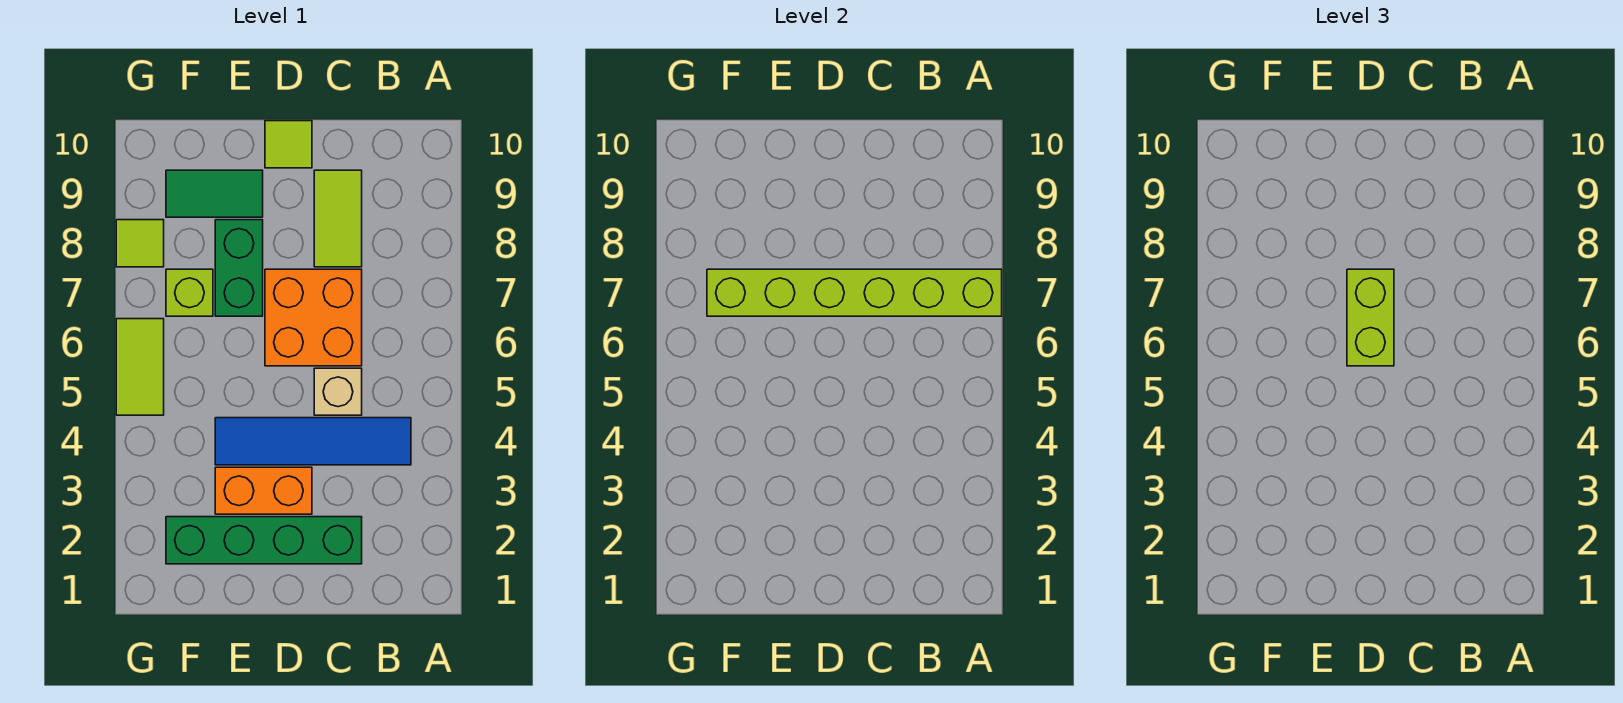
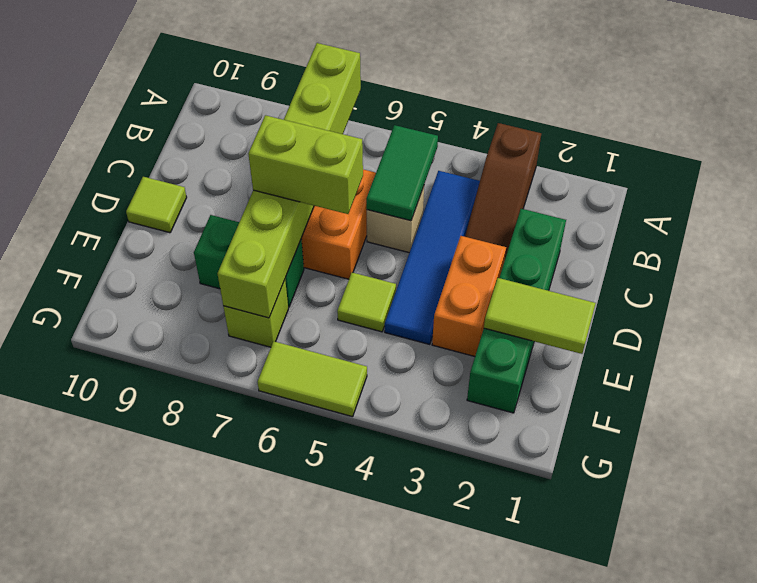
none -> brown slope A3:C3 level 1 top A
lime tile C8:C9 level 1 -> lime tile E1:E2 level 2
green tile E9:F9 level 1 -> green tile B5:C5 level 2
lime tile G8 level 1 -> lime tile E5 level 1

